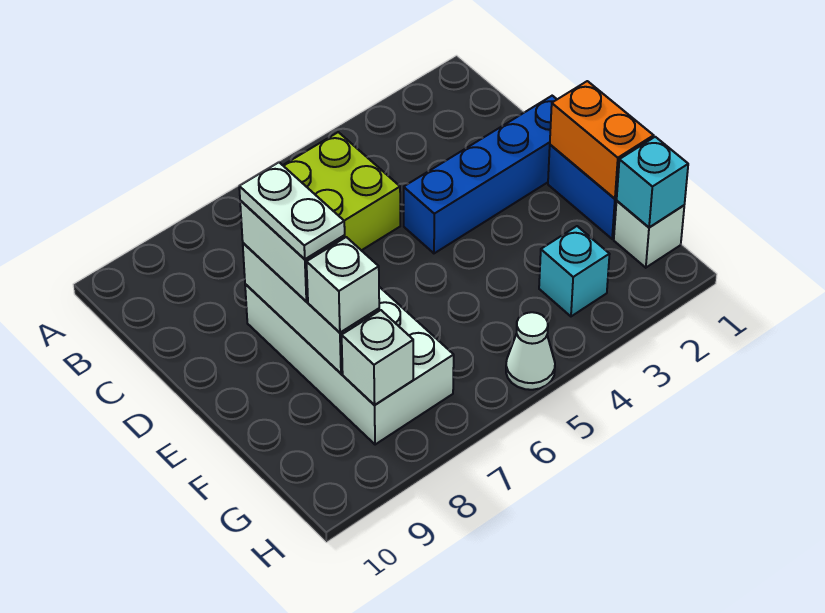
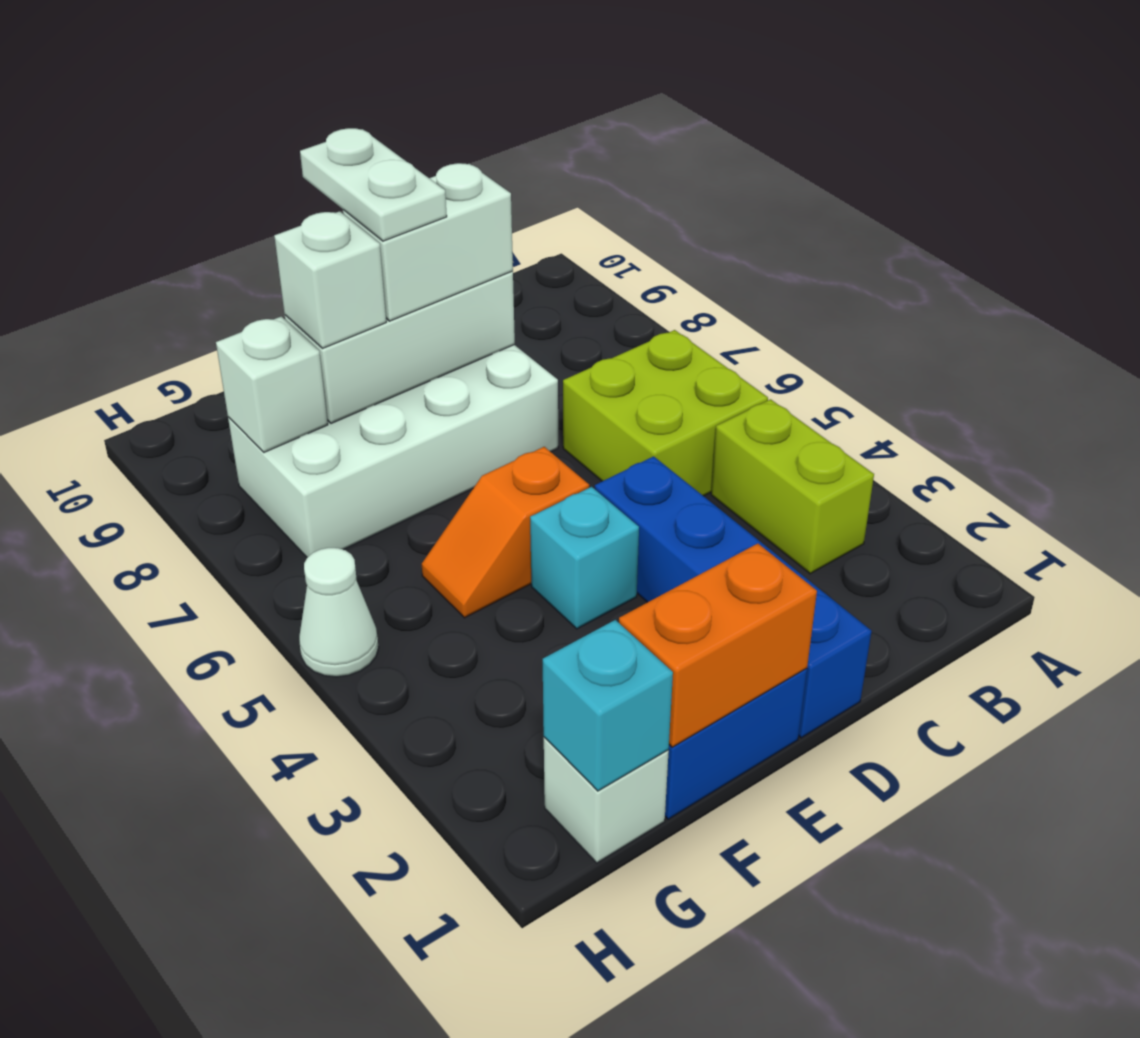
none -> lime brick B3:B4 level 1
white plate D8:E8 level 4 -> white plate E8:E9 level 4
none -> orange slope E5:F5 level 1 top E
cyan brick G3 level 1 -> cyan brick E4 level 1

